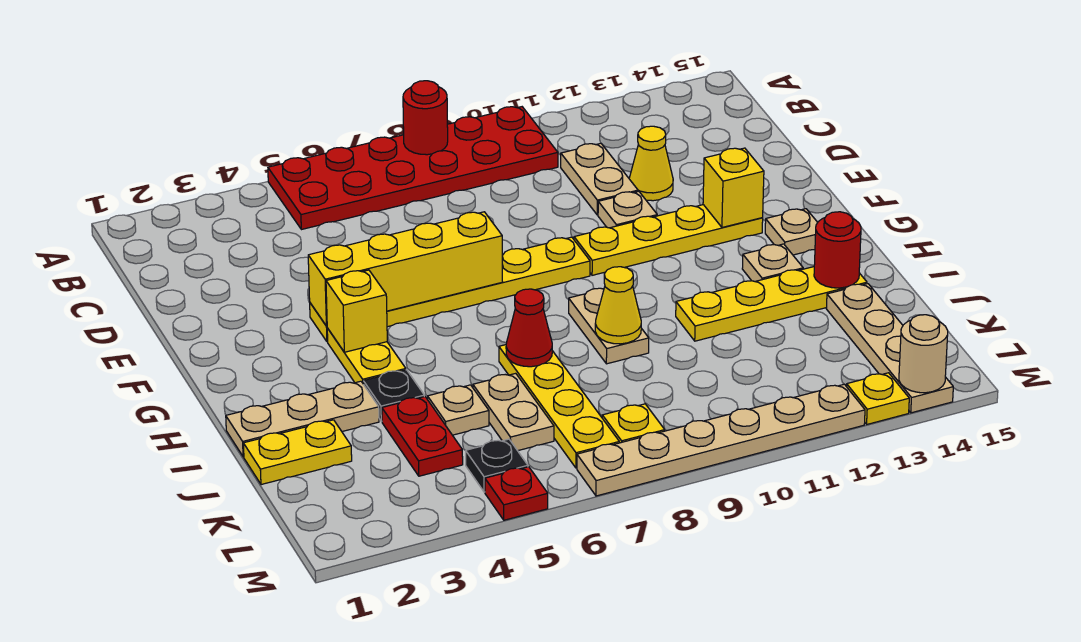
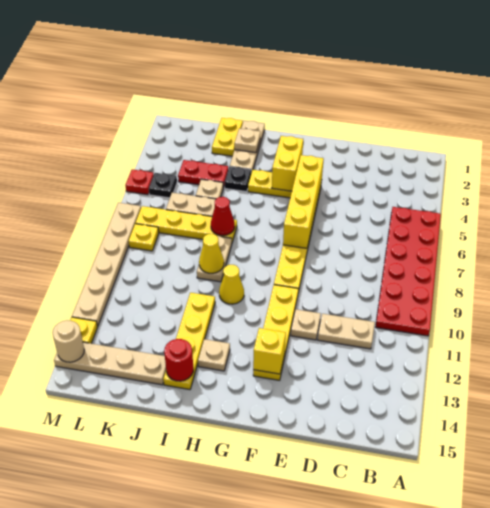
red round brick A8 level 2 -> none
yellow cone D12 level 1 -> yellow cone H10 level 1
yellow brick G4 level 2 -> yellow brick G3:G4 level 2
tan plate G14 level 1 -> tan plate I2 level 2
tan plate H9:I9 level 1 -> tan plate I8:I9 level 1

